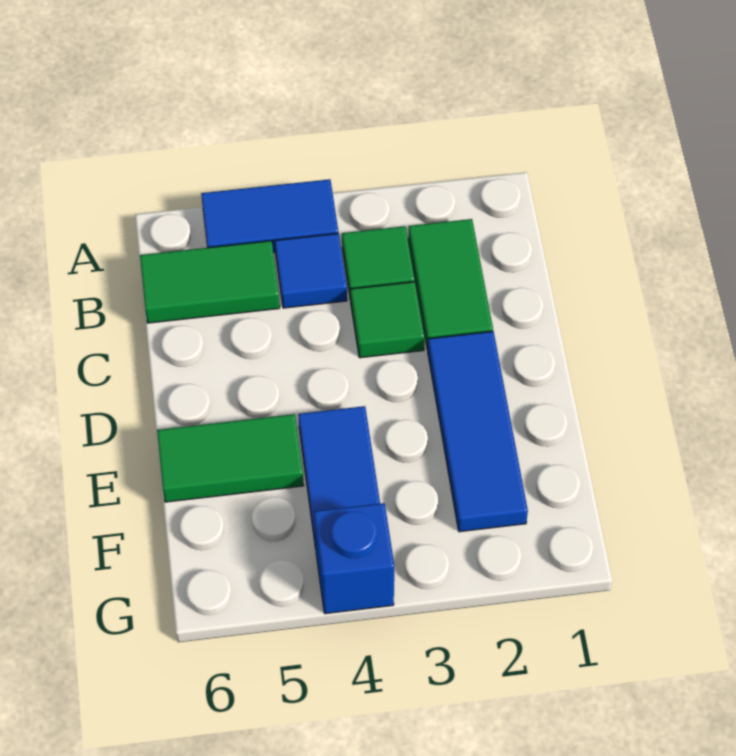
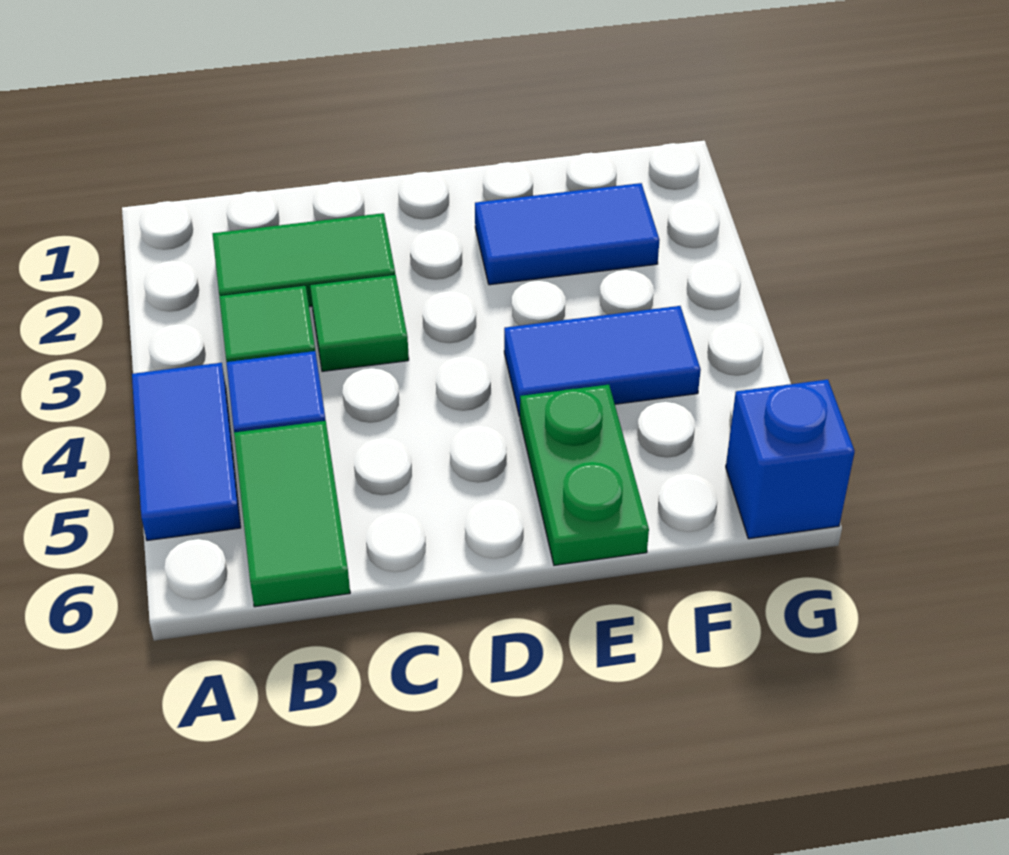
blue tile D2:F2 level 1 -> blue tile E2:F2 level 1
green tile E5:E6 level 1 -> green plate E5:E6 level 1
blue brick G4 level 1 -> blue brick G6 level 1

